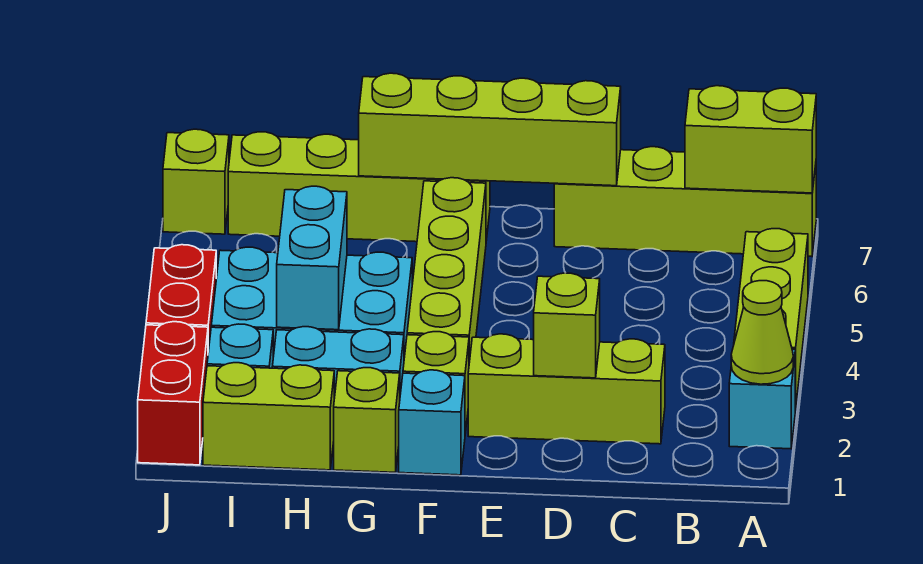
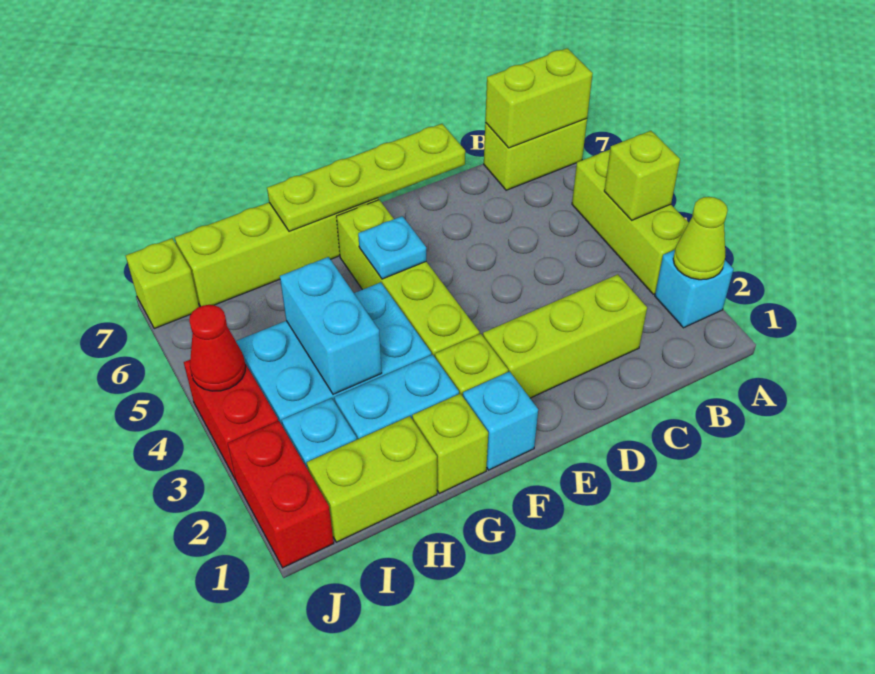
lime brick A7:D7 level 1 -> lime brick A7:B7 level 1
lime brick D2 level 2 -> lime brick A4 level 2
lime brick D7:G7 level 2 -> lime plate D7:G7 level 2
none -> cyan plate F5 level 2
none -> red cone J4 level 2

